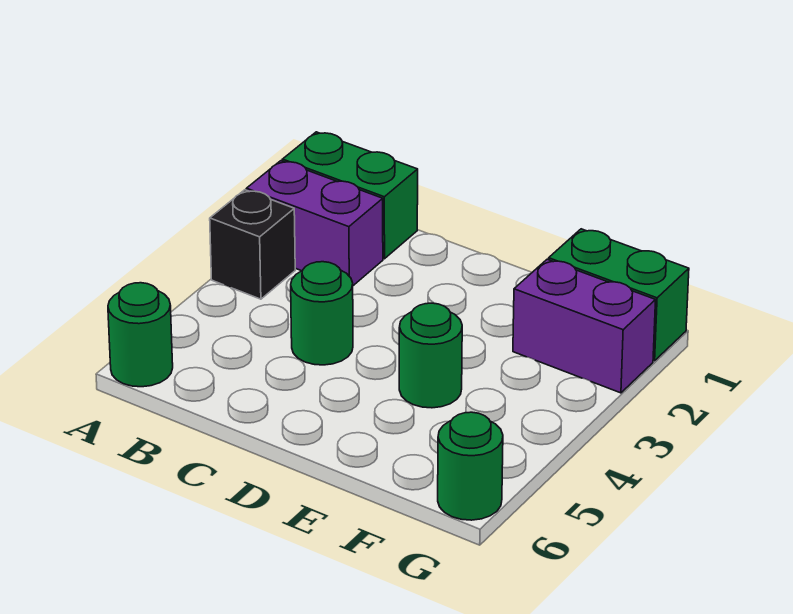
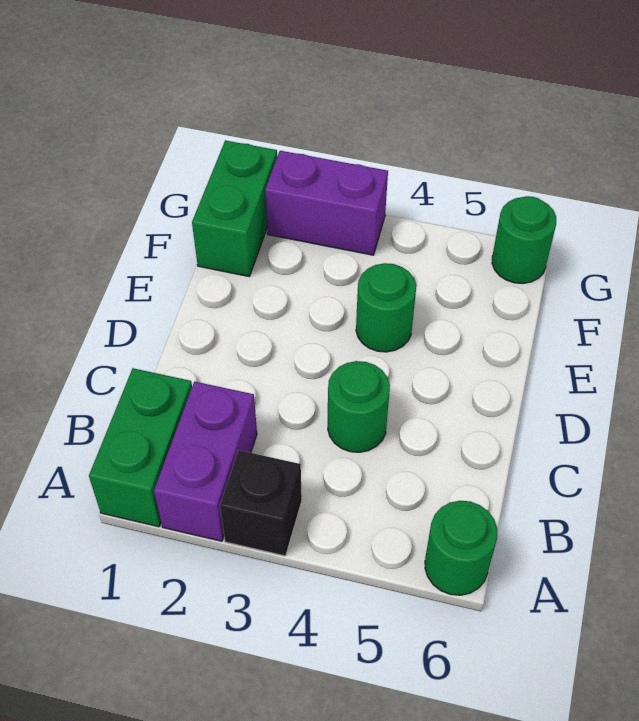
purple brick F2:G2 level 1 -> purple brick G2:G3 level 1

